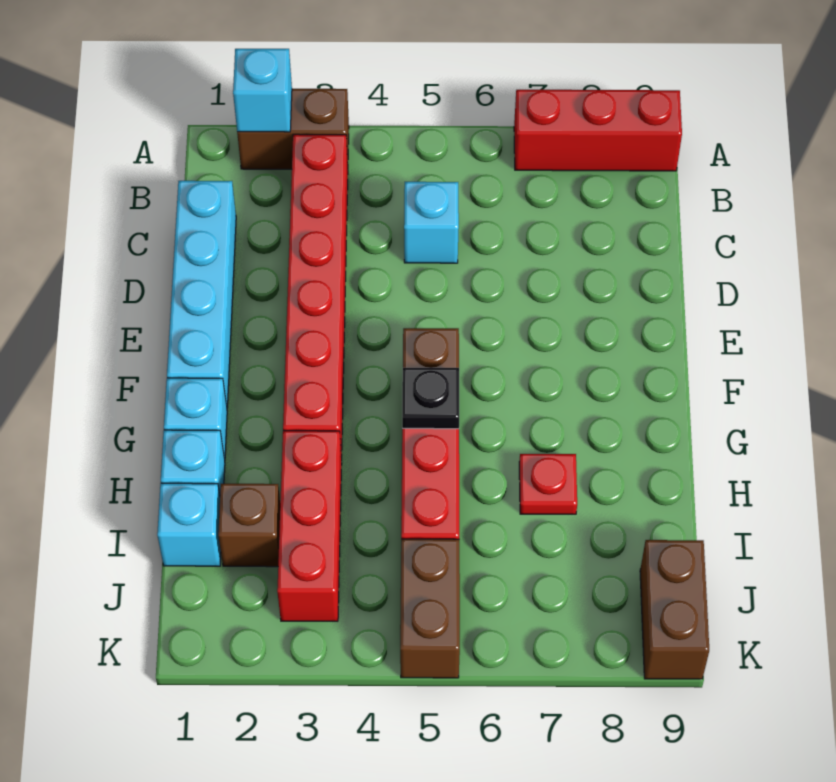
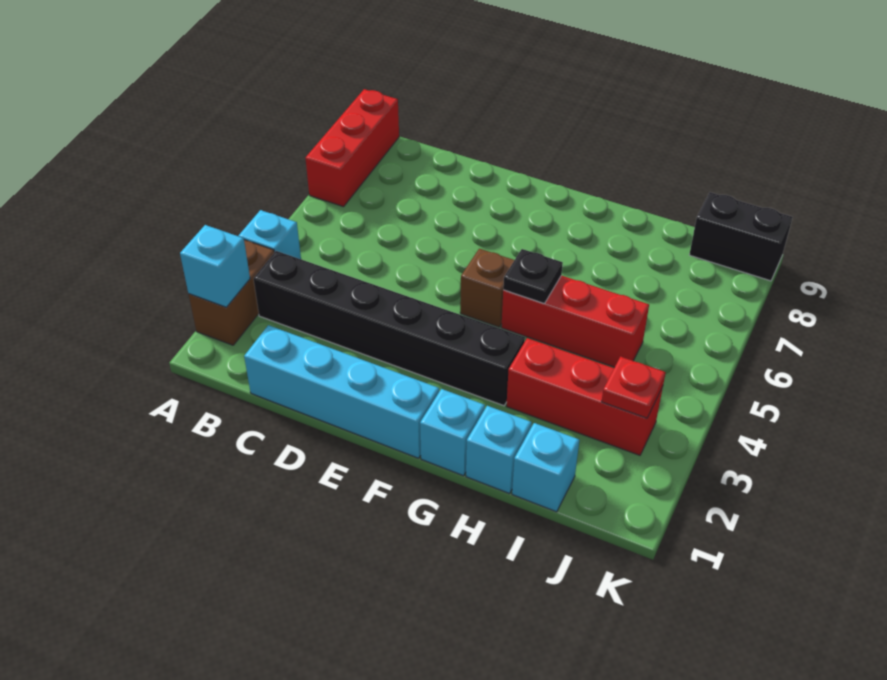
red brick B3:G3 level 1 -> black brick B3:G3 level 1
cyan brick C5 level 1 -> cyan brick A4 level 1
red plate H7 level 1 -> red plate J3 level 2
brown brick I2 level 1 -> none
brown brick J5:K5 level 1 -> none
brown brick J9:K9 level 1 -> black brick J9:K9 level 1

